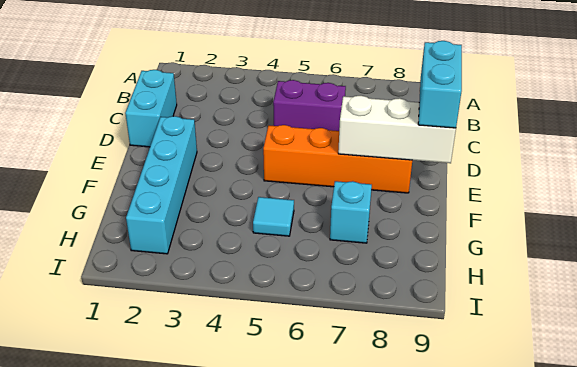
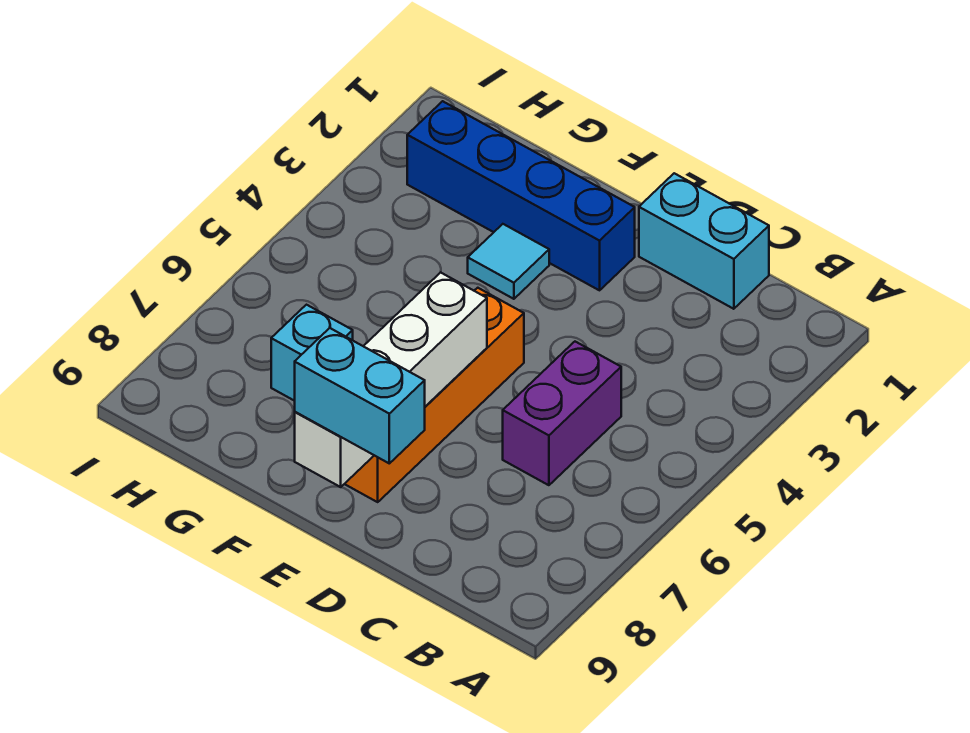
cyan brick E2:H2 level 1 -> blue brick E2:H2 level 1
white brick E7:E9 level 2 -> white brick E6:E9 level 2
cyan tile G5 level 1 -> cyan tile F3 level 1

